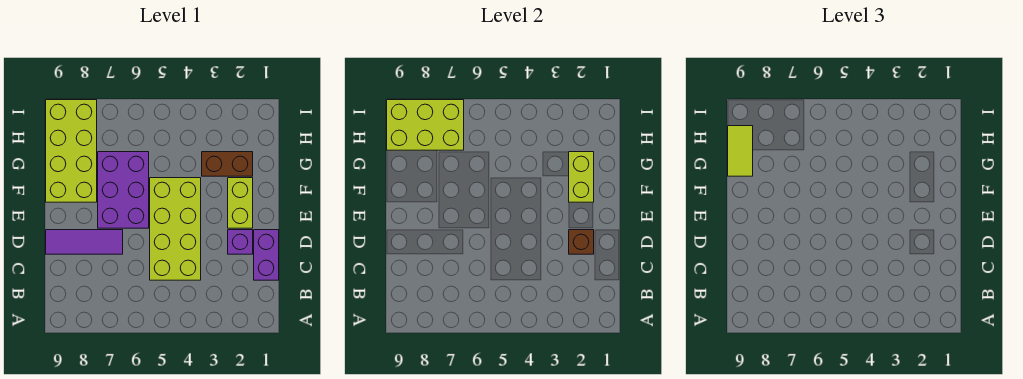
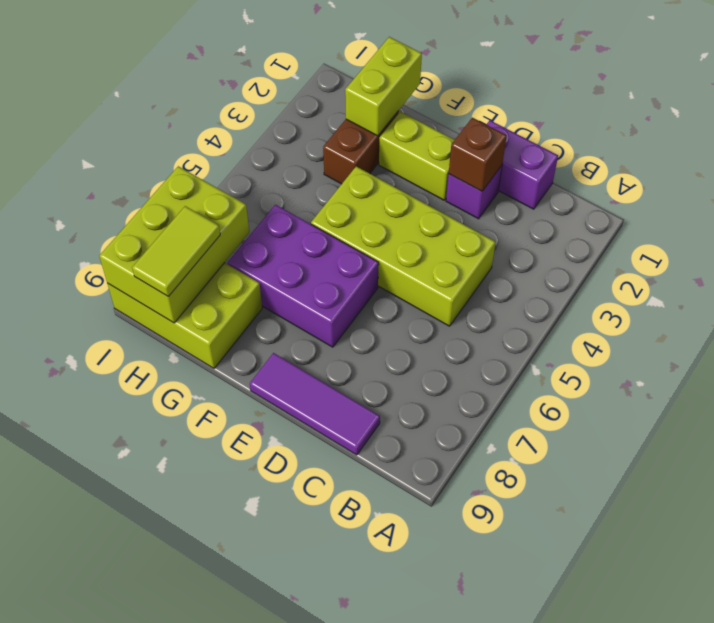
purple tile D7:D9 level 1 -> purple tile C9:E9 level 1
lime brick F2:G2 level 2 -> lime brick G1:G2 level 2
lime brick F8:I9 level 1 -> lime brick G8:I9 level 1
lime tile G9:H9 level 3 -> lime tile H8:H9 level 3

